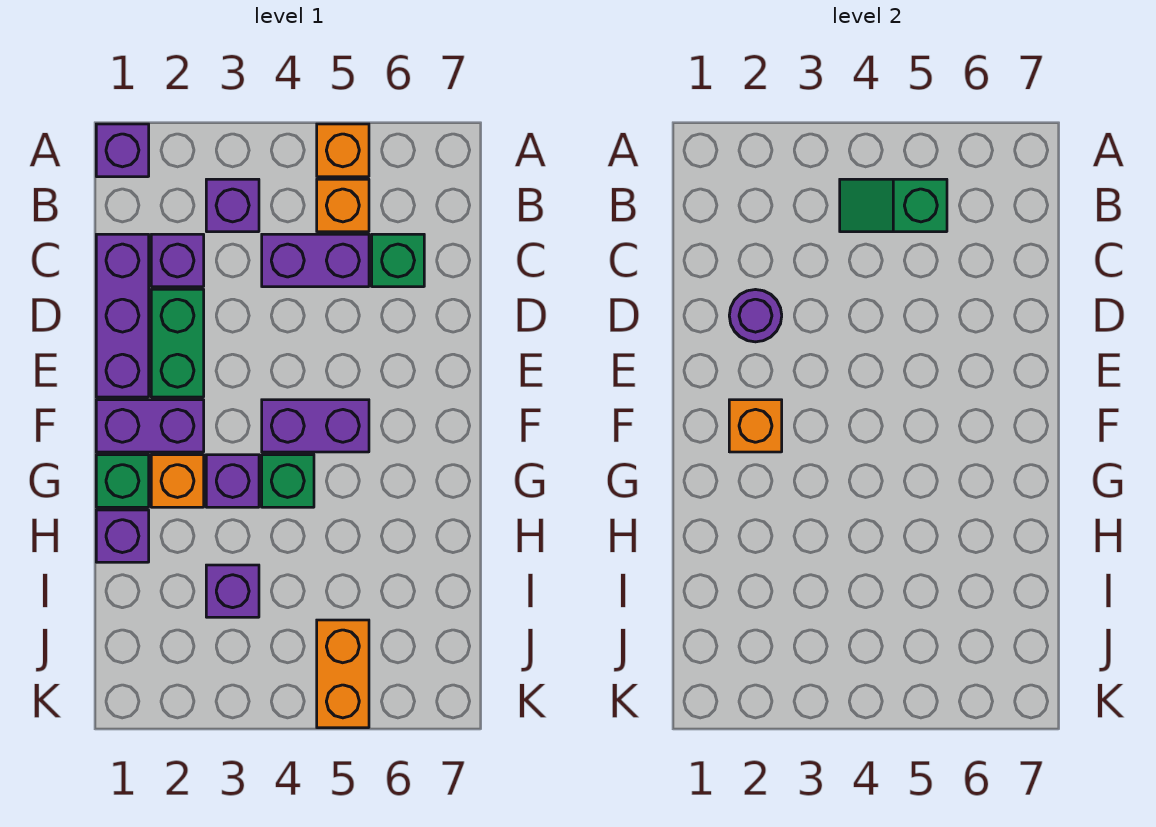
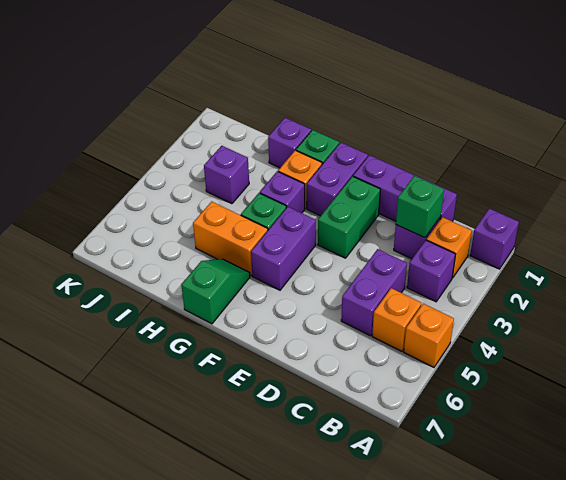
green slope B4:B5 level 2 top 5 -> green slope G6:G7 level 1 top 7
green brick C6 level 1 -> green brick C2 level 2
green brick D2:E2 level 1 -> green brick E2:E3 level 1
purple round brick D2 level 2 -> none
orange brick F2 level 2 -> orange brick B2 level 1
orange brick J5:K5 level 1 -> orange brick G5:H5 level 1

